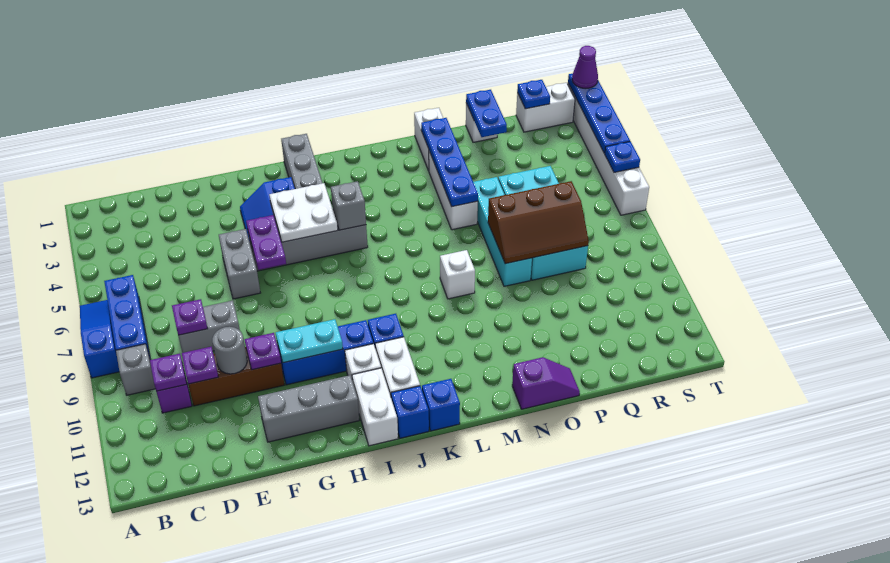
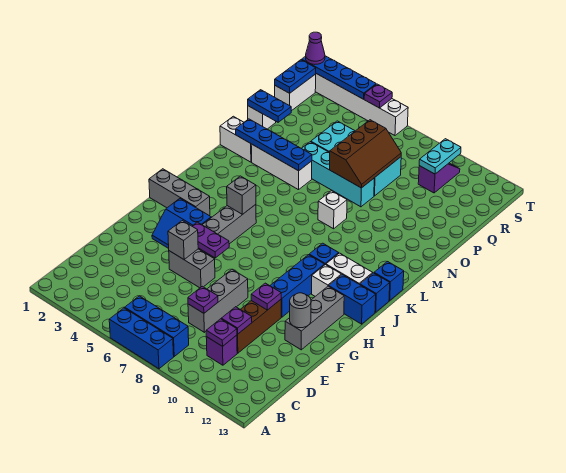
blue slope A6:A8 level 1 top 8 -> blue brick A6:A8 level 1
grey brick B9 level 1 -> grey brick F5 level 2
grey brick D8:E8 level 1 -> grey brick D8:F8 level 1
grey round brick E10 level 2 -> grey round brick F12 level 2
cyan plate G10:H10 level 2 -> cyan plate R10:S10 level 2
white plate H4:I5 level 2 -> none
white brick I12:I13 level 1 -> blue brick I12:I13 level 1
purple slope N13:O13 level 1 top N -> purple slope R10:S10 level 1 top R
blue plate R1 level 2 -> blue plate R1:S1 level 2
blue plate T5 level 2 -> purple plate T5 level 2

